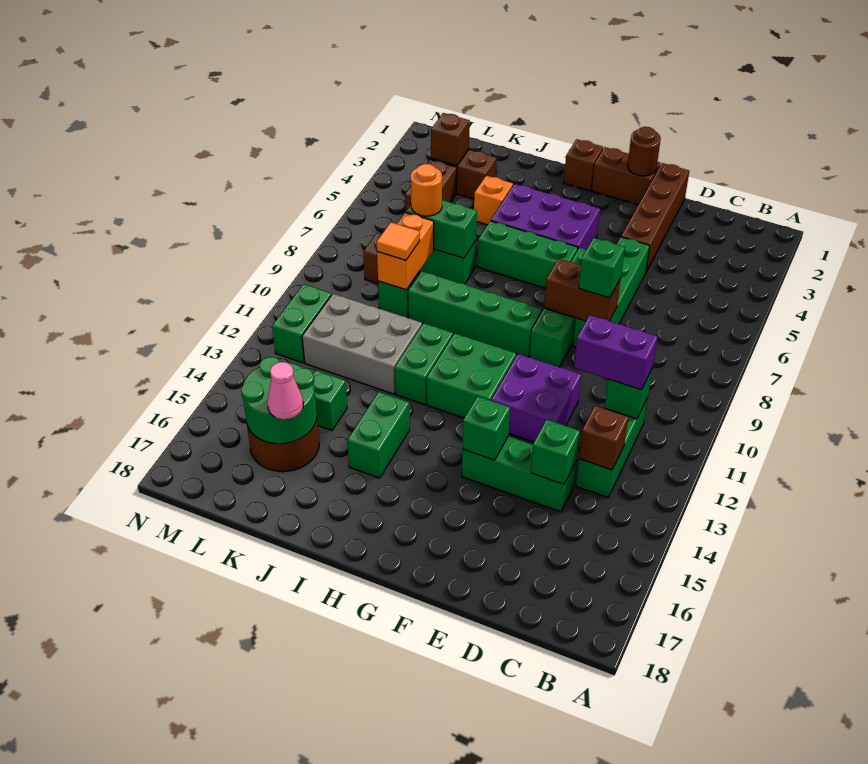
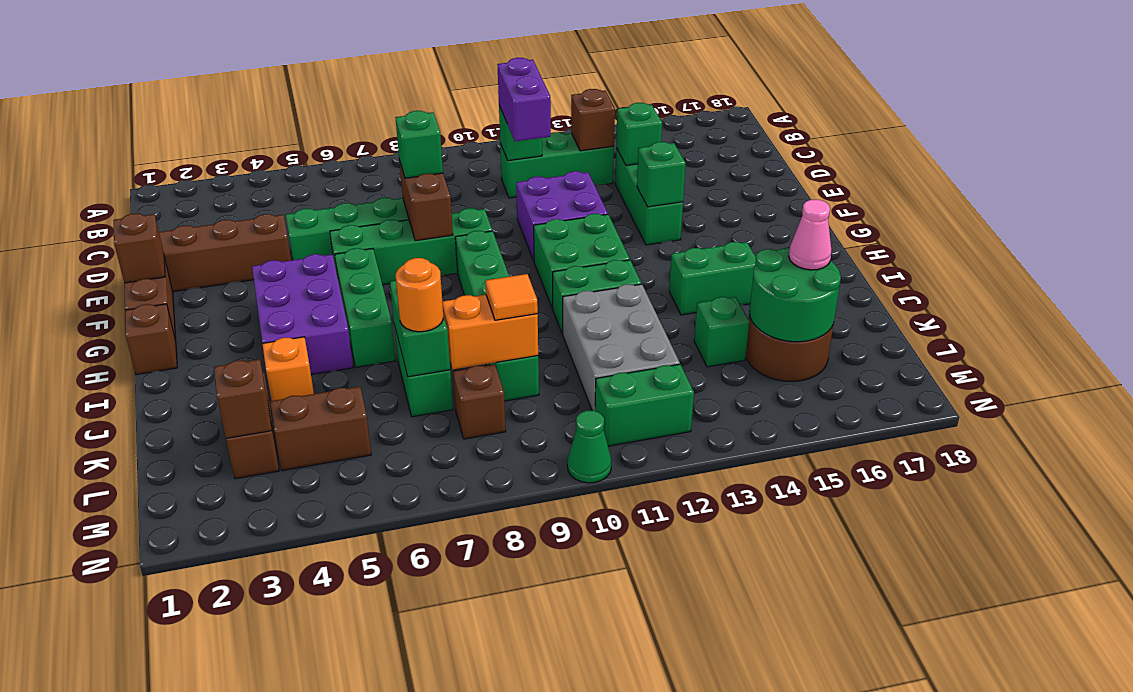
brown round brick F1 level 2 -> brown brick F1 level 2
none -> green cone N10 level 1

